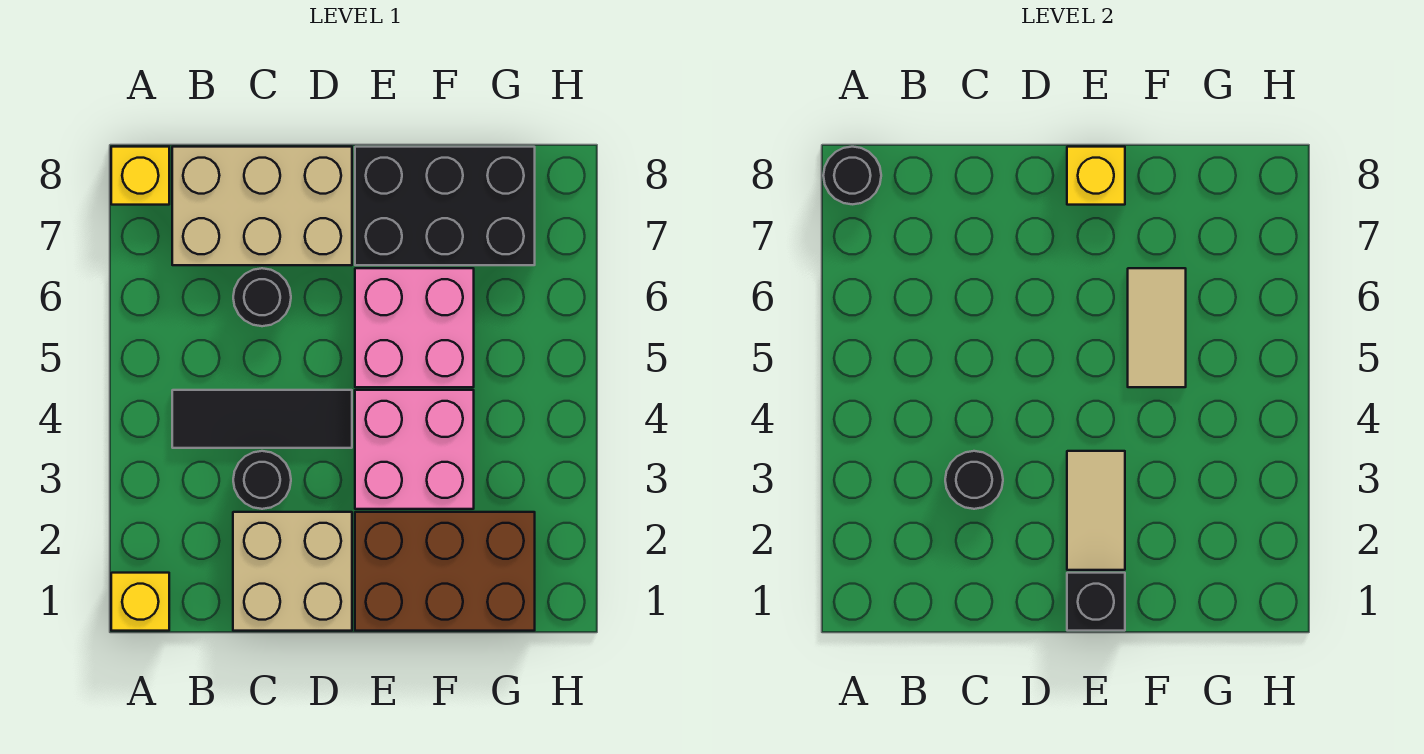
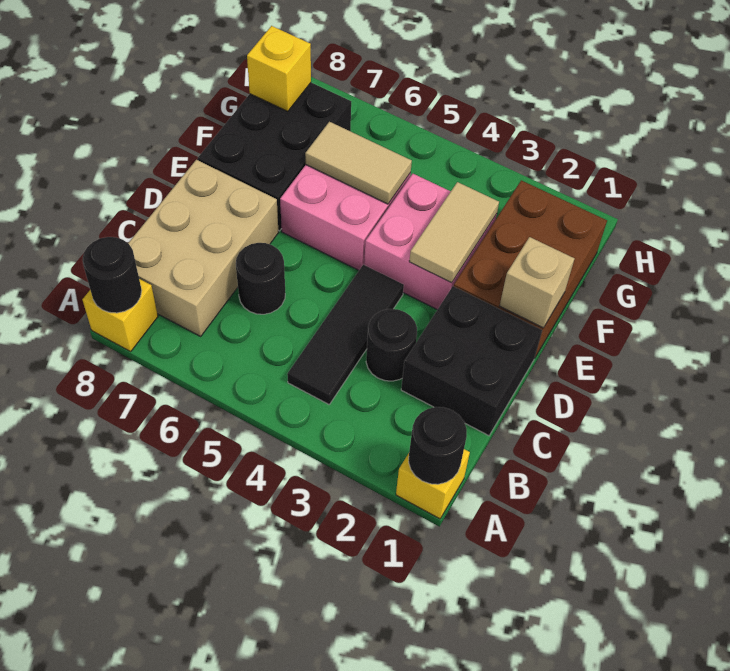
tan brick C1:D2 level 1 -> black brick C1:D2 level 1
black round brick C3 level 2 -> black round brick A1 level 2
black brick E1 level 2 -> tan brick E1 level 2
tan tile E2:E3 level 2 -> tan tile E3:F3 level 2
yellow brick E8 level 2 -> yellow brick G8 level 2

